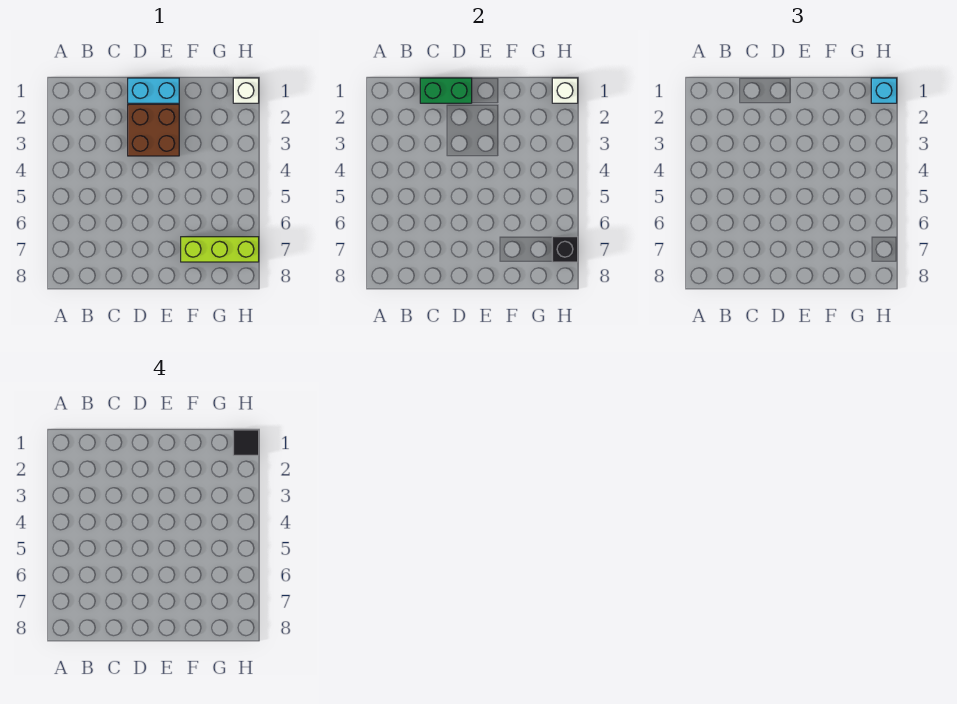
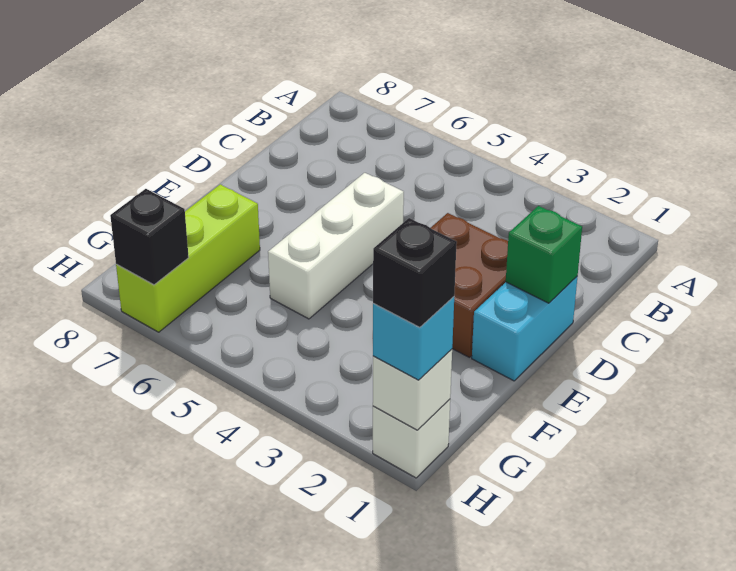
green brick C1:D1 level 2 -> green brick D1 level 2
none -> white brick D5:F5 level 1
black tile H1 level 4 -> black brick H1 level 4

